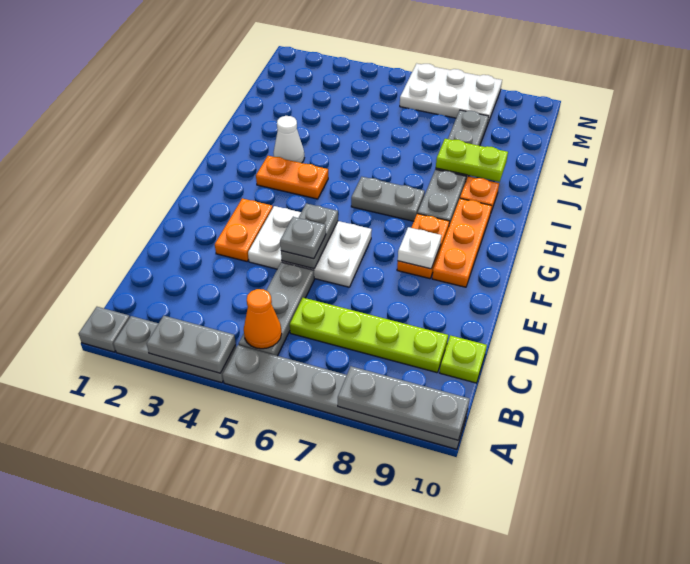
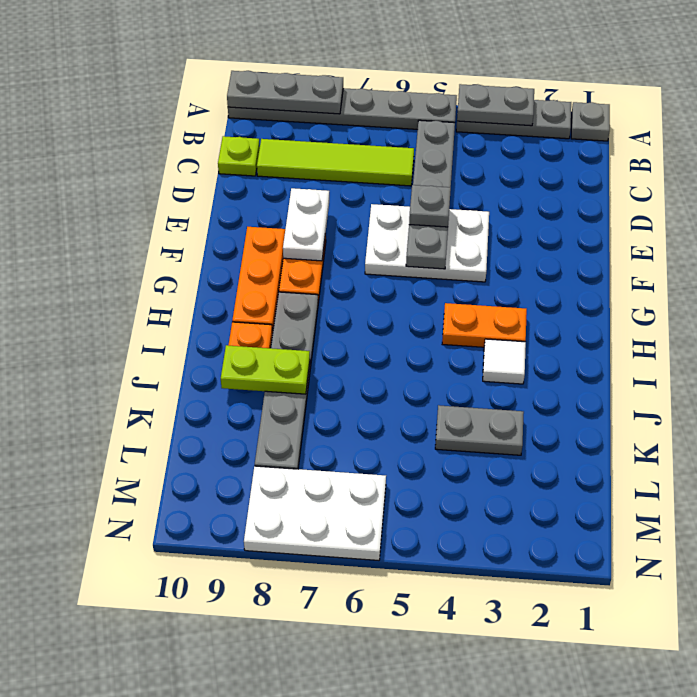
orange cone B5 level 2 -> none
lime plate C6:C9 level 1 -> lime tile C6:C9 level 1
orange plate E3:F3 level 1 -> none
white plate F8 level 2 -> white plate E8:F8 level 2
grey plate H6:H7 level 1 -> grey plate K3:K4 level 1
white cone I3 level 1 -> white tile I3 level 1

